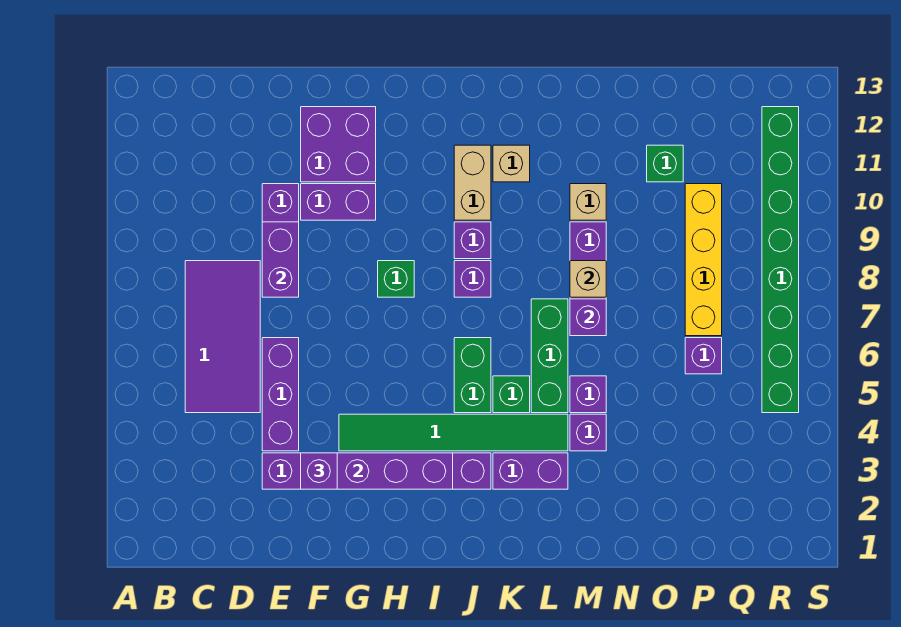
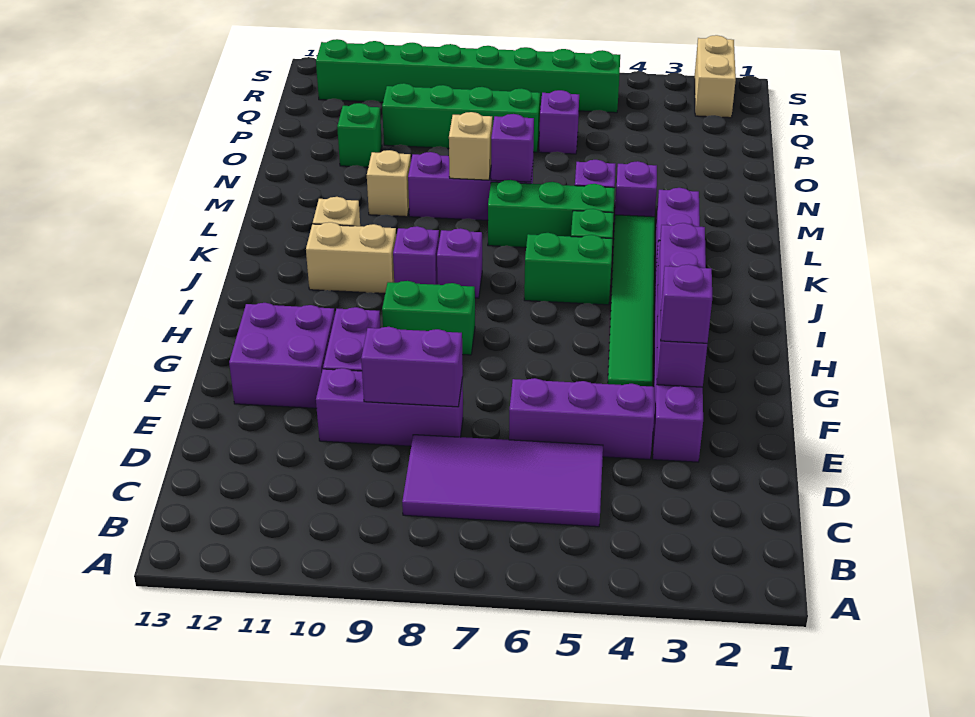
green brick H8 level 1 -> green brick H8:H9 level 1
yellow brick P7:P10 level 1 -> green brick P7:P10 level 1
none -> tan brick R2:S2 level 1

